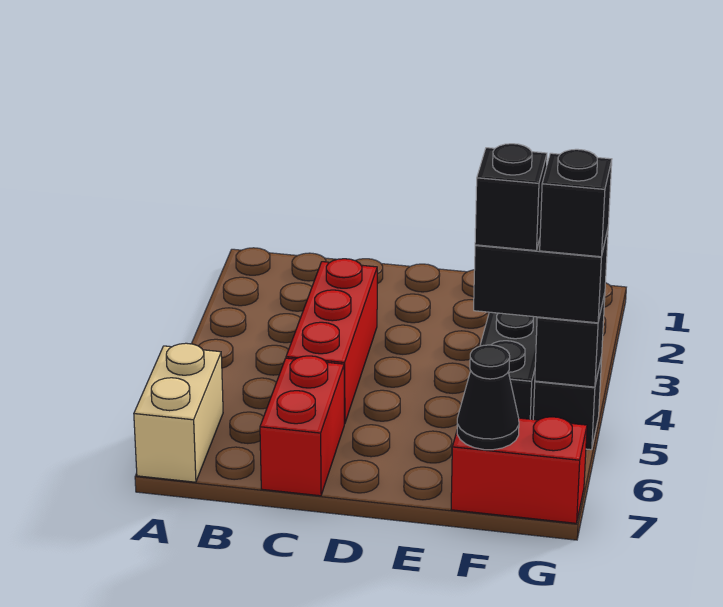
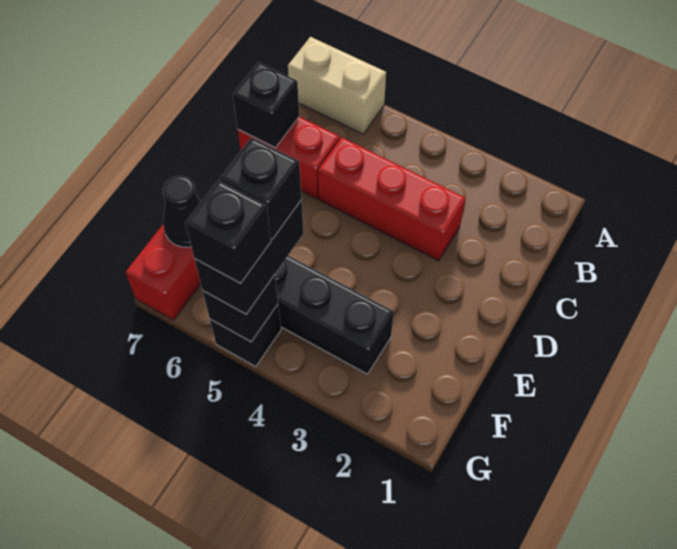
none -> black brick C7 level 2

